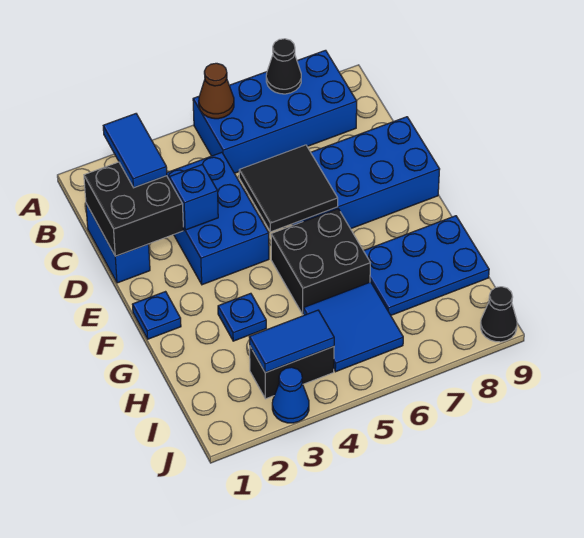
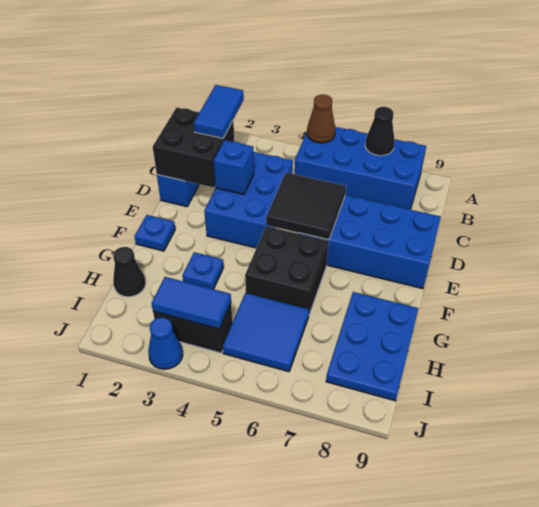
blue plate G7:H9 level 1 -> blue plate G8:I9 level 1
black cone J9 level 1 -> black cone H1 level 1

